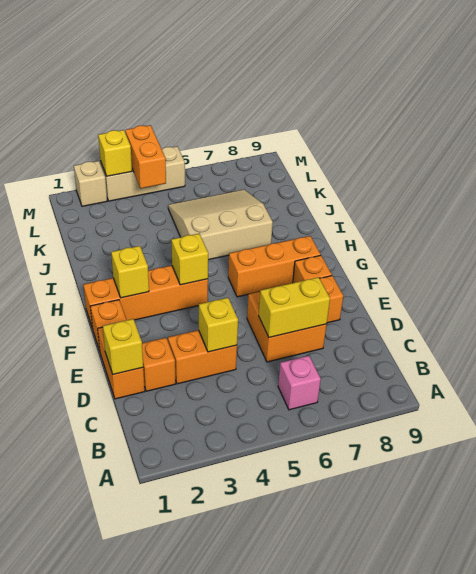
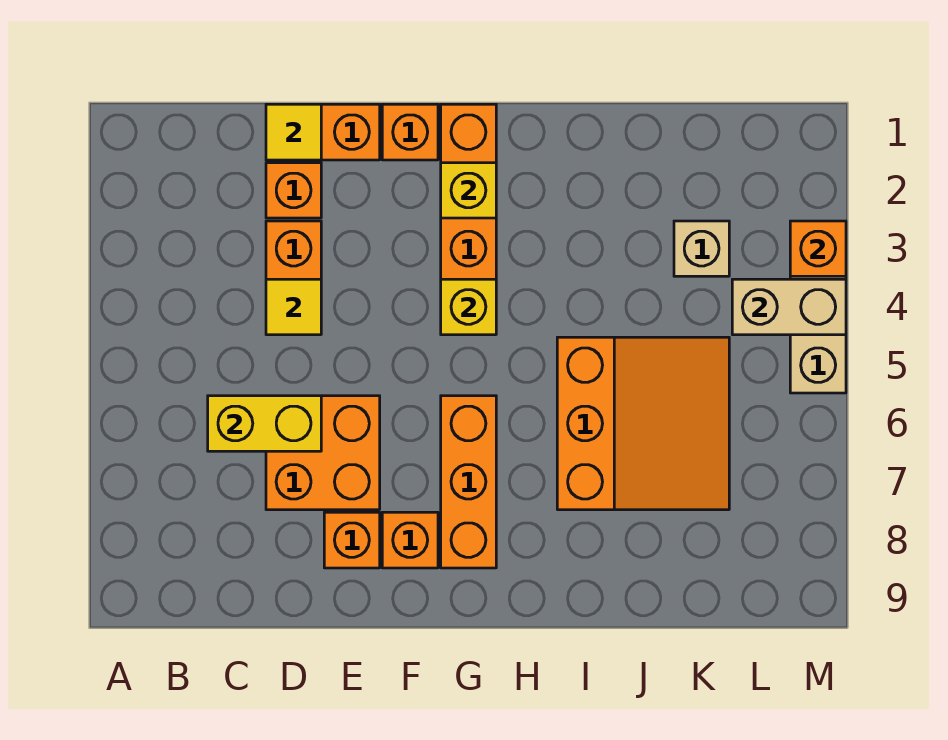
pink brick B6 level 1 -> none
yellow brick D1 level 2 -> yellow tile D1 level 2
yellow brick D4 level 2 -> yellow tile D4 level 2
yellow brick D6:D7 level 2 -> yellow brick C6:D6 level 2
tan slope I5:K7 level 1 top I -> orange slope I5:K7 level 1 top I
orange brick L4:M4 level 2 -> tan brick L4:M4 level 2
tan brick M2 level 1 -> tan brick K3 level 1
yellow brick M3 level 2 -> orange brick M3 level 2

